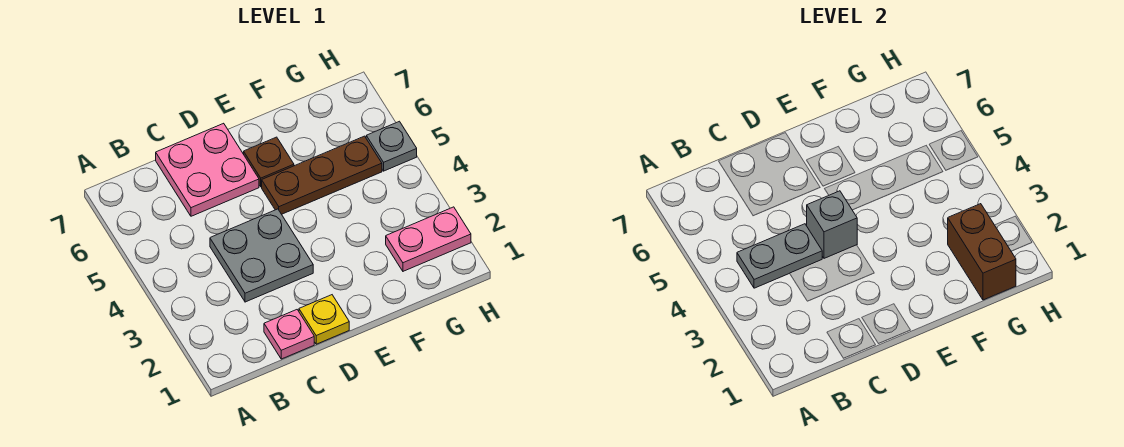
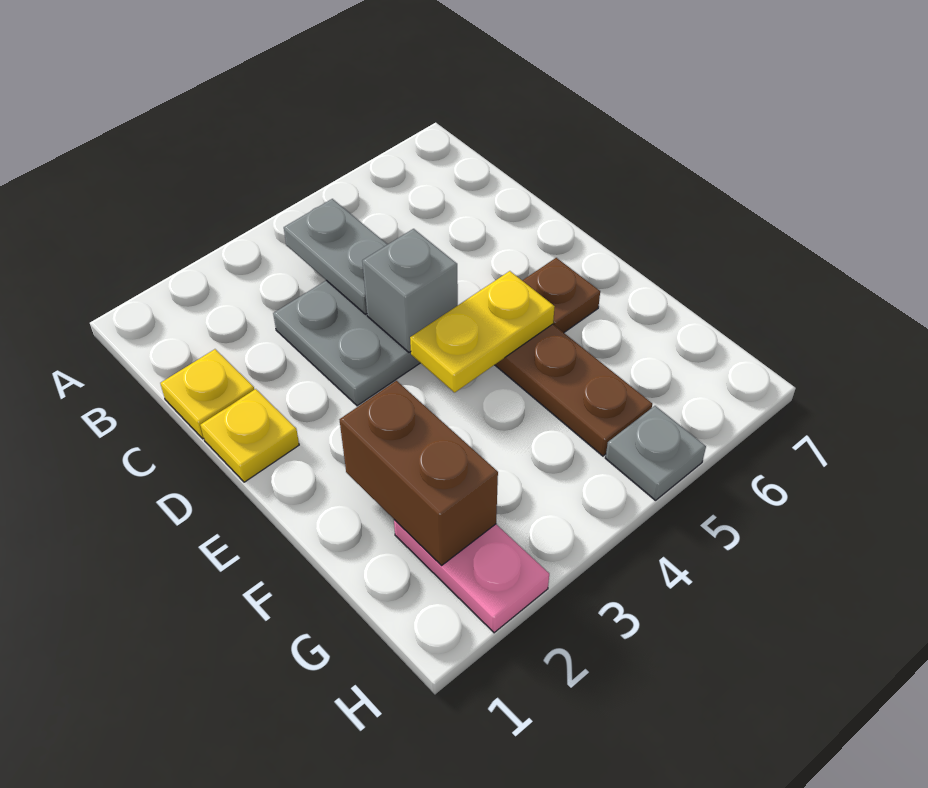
pink plate C1 level 1 -> yellow plate C1 level 1
pink plate C6:D7 level 1 -> none
none -> yellow plate E4:E5 level 2
brown brick G1:G2 level 2 -> brown brick F2:G2 level 2

